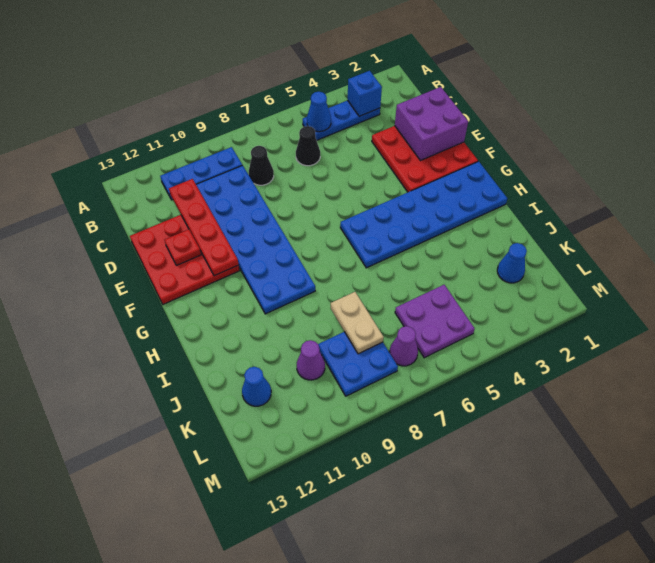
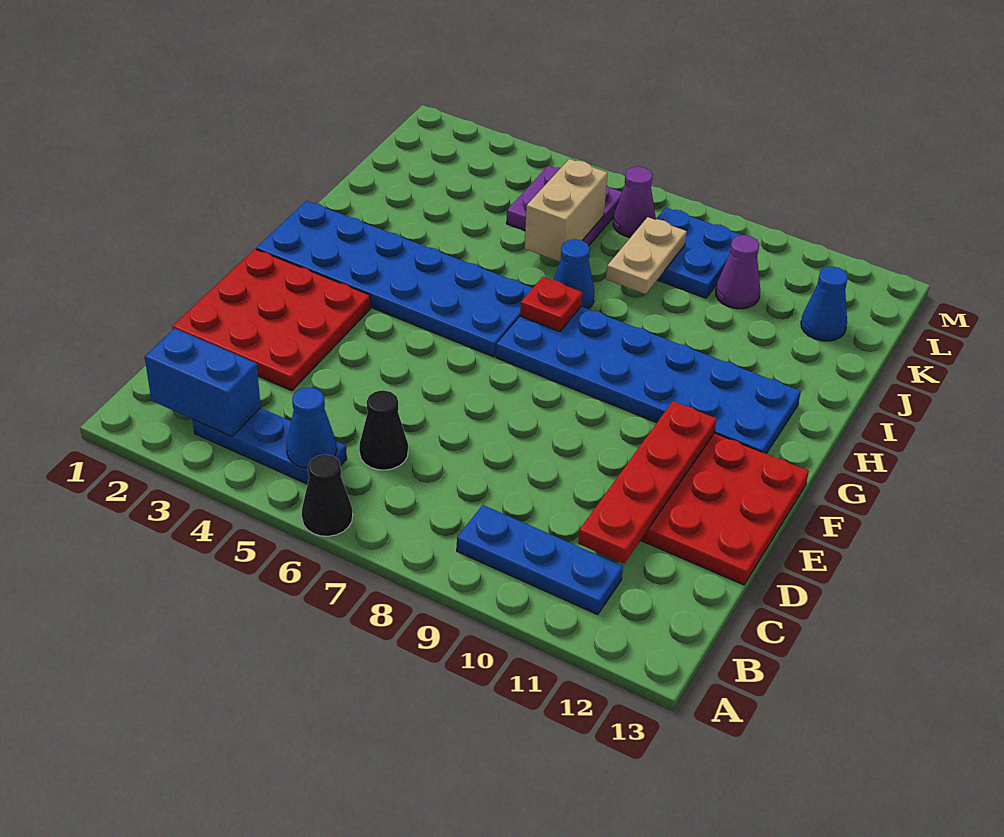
blue brick B3 level 2 -> blue brick B2:B3 level 2
black cone C8 level 1 -> black cone A6 level 1
blue plate C9:H10 level 1 -> blue plate G7:H12 level 1
purple brick D1:E2 level 2 -> none
red plate E12 level 2 -> red plate H7 level 2
none -> tan brick J6:K6 level 2
blue cone K2 level 1 -> blue cone I7 level 1

